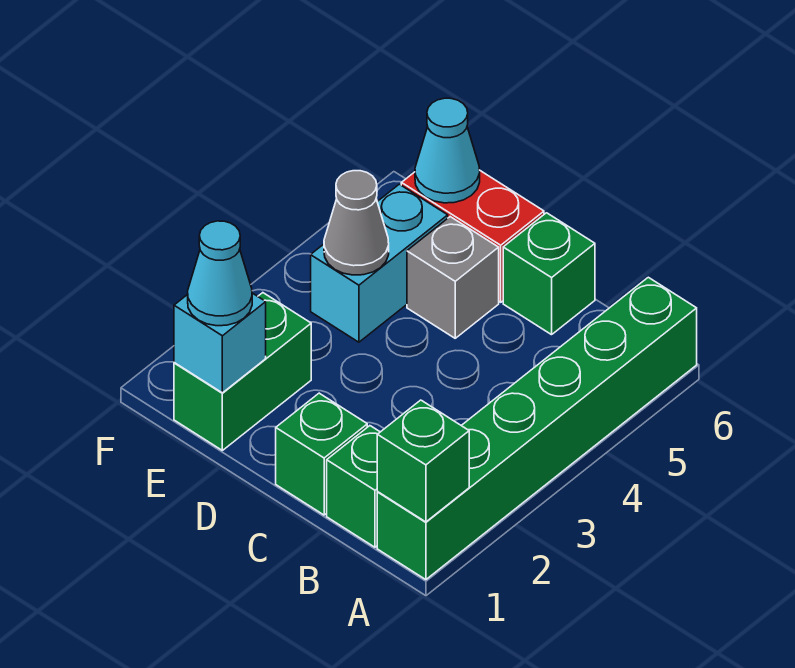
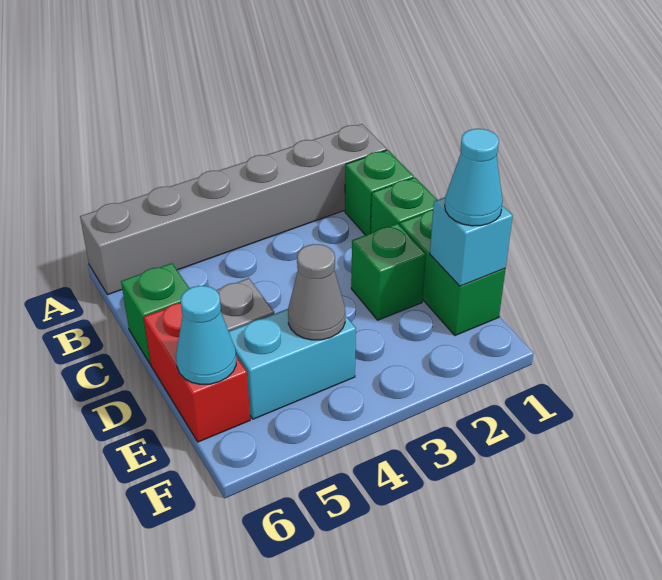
green brick A1:A6 level 1 -> grey brick A1:A6 level 1
green brick A1 level 2 -> green brick D2 level 1
green brick E1:E2 level 1 -> green brick D1:E1 level 1

